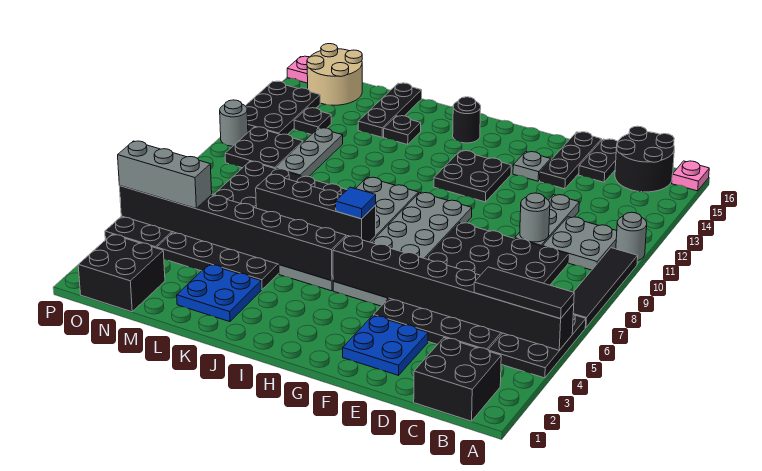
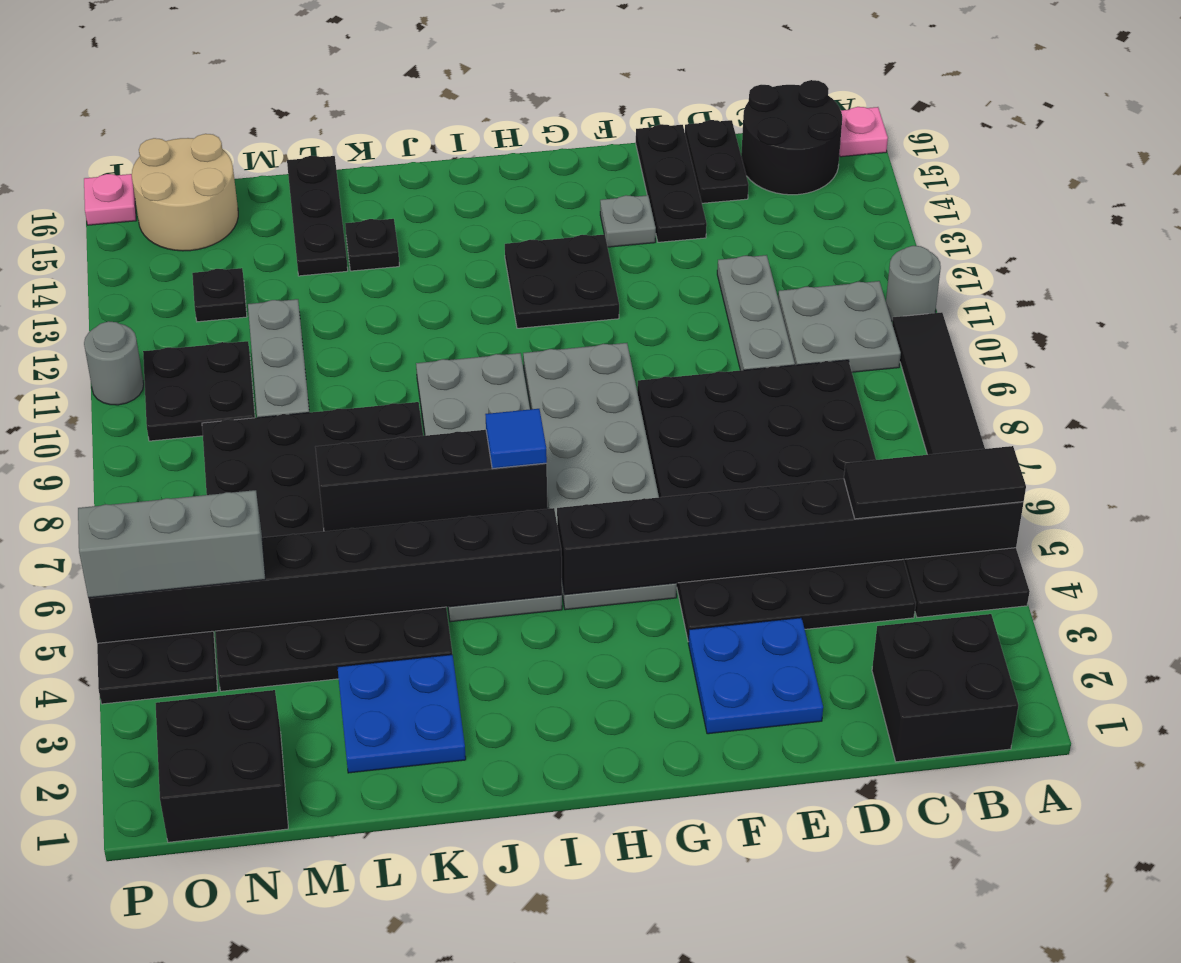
grey round brick D10 level 2 -> none
black round brick I15 level 1 -> none
black plate O12:P14 level 1 -> none

